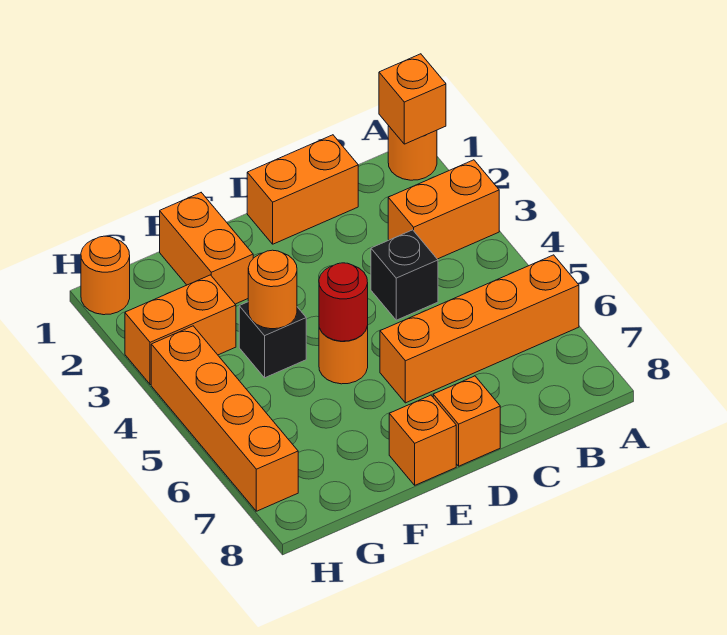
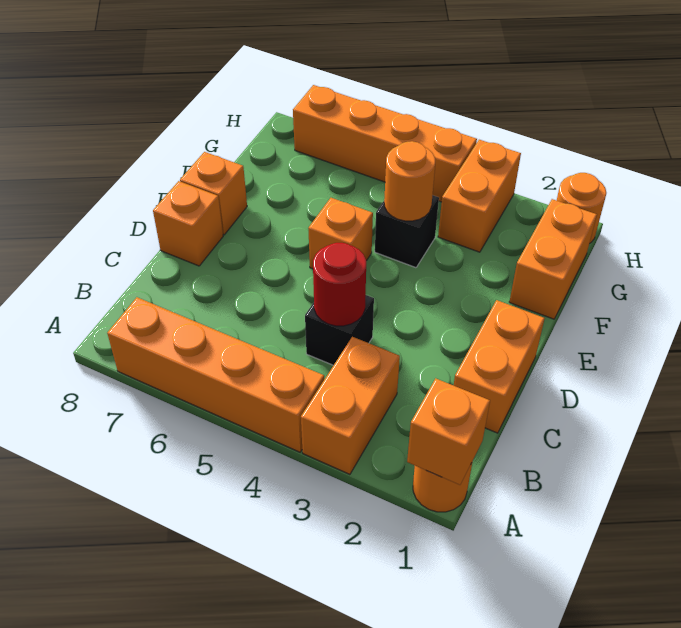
orange brick A6:D6 level 1 -> orange brick A4:A7 level 1
orange round brick E5 level 1 -> orange brick E5 level 1
red round brick E5 level 2 -> red round brick C4 level 2
orange brick F1:F2 level 1 -> orange brick F1:G1 level 1

